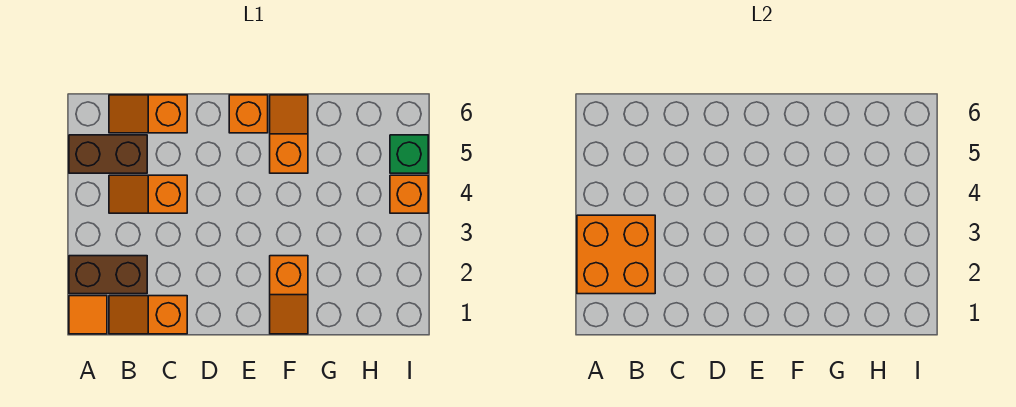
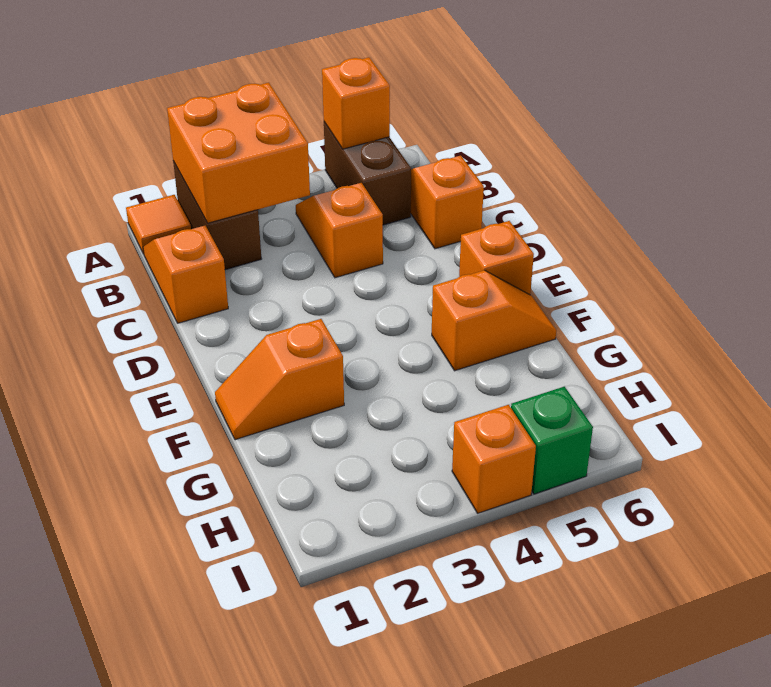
none -> orange brick A5 level 2

